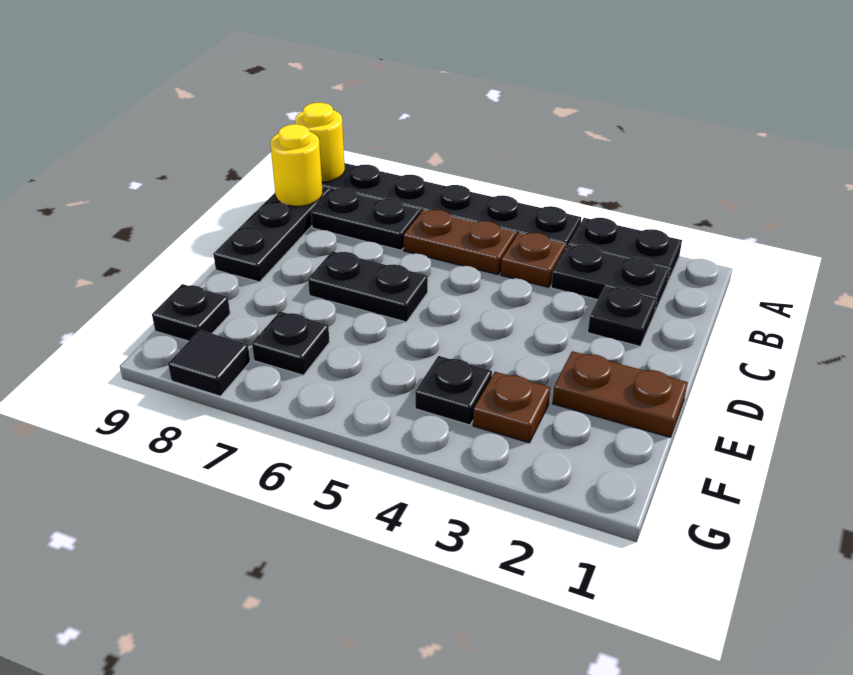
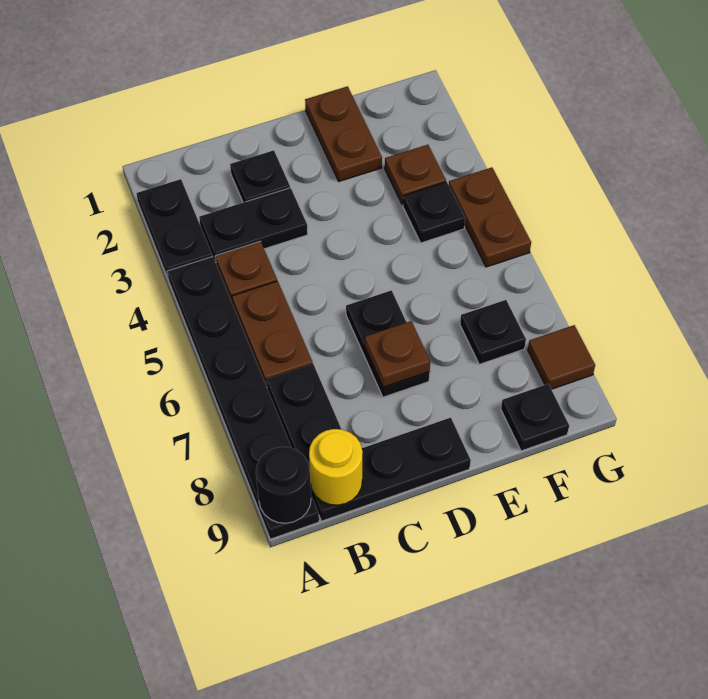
yellow round brick A9 level 2 -> black round brick A9 level 2
black plate B2:B3 level 1 -> black plate B3:C3 level 1
none -> brown plate D7 level 2
none -> brown plate G4:G5 level 1
black tile G8 level 1 -> brown tile G8 level 1

